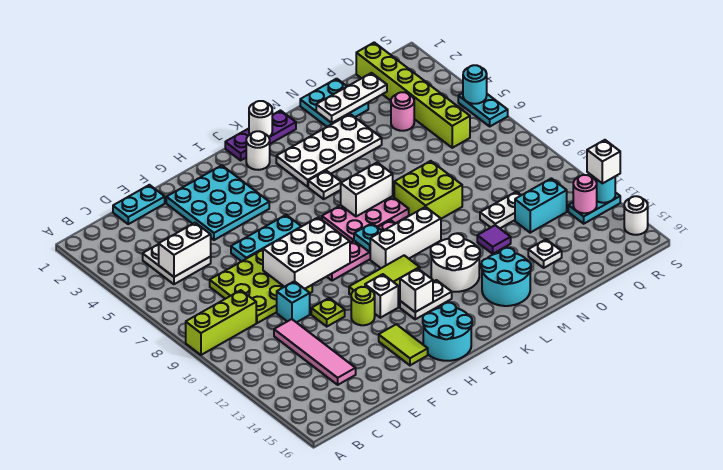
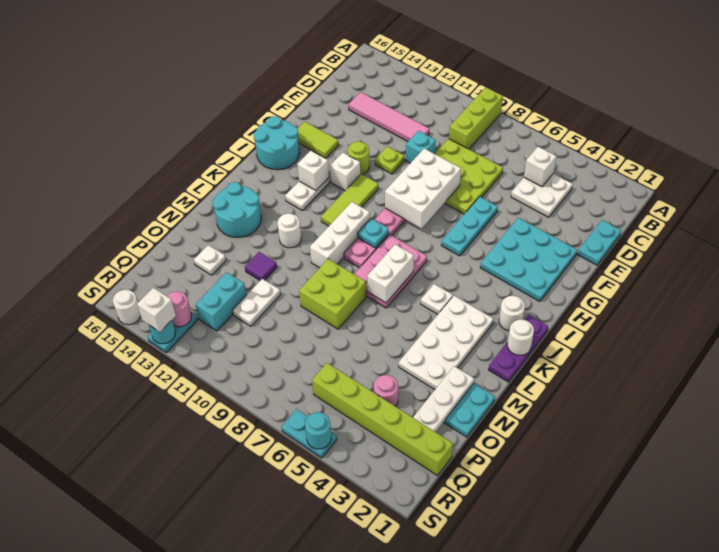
white brick C5:D5 level 2 -> white brick C5 level 2
white round brick K12:L13 level 1 -> white round brick L12 level 1

